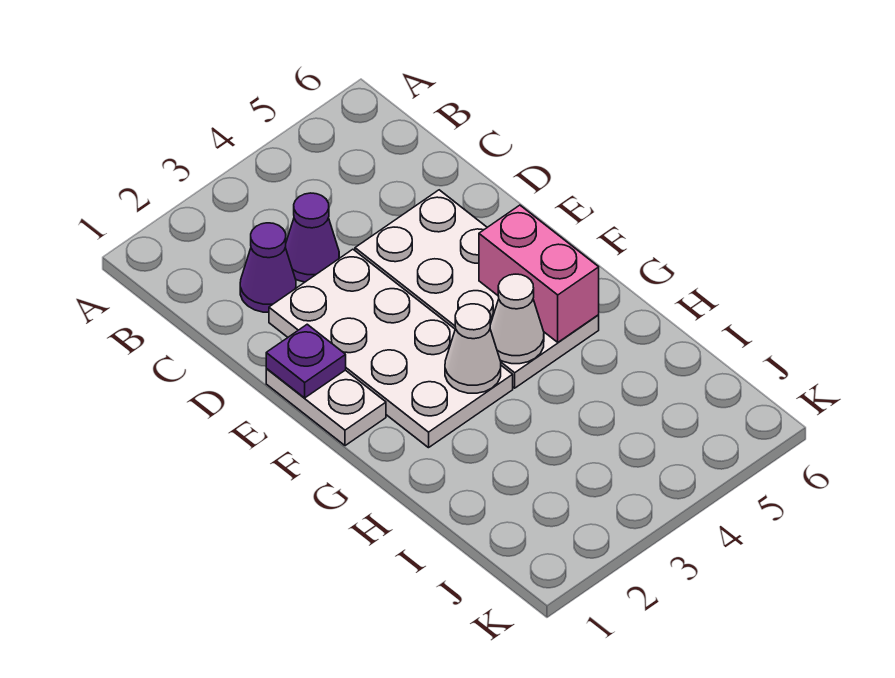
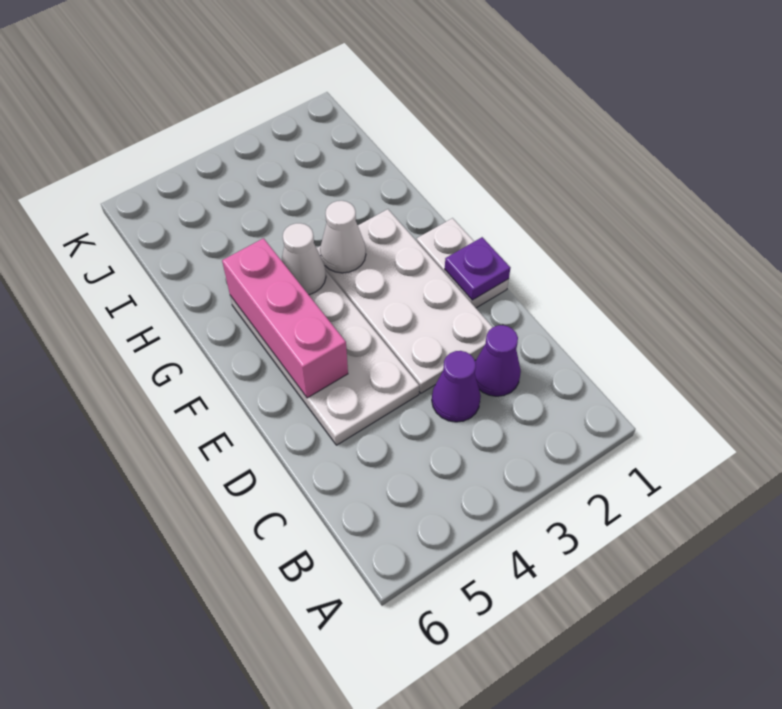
pink brick F5:G5 level 2 -> pink brick E5:G5 level 2

